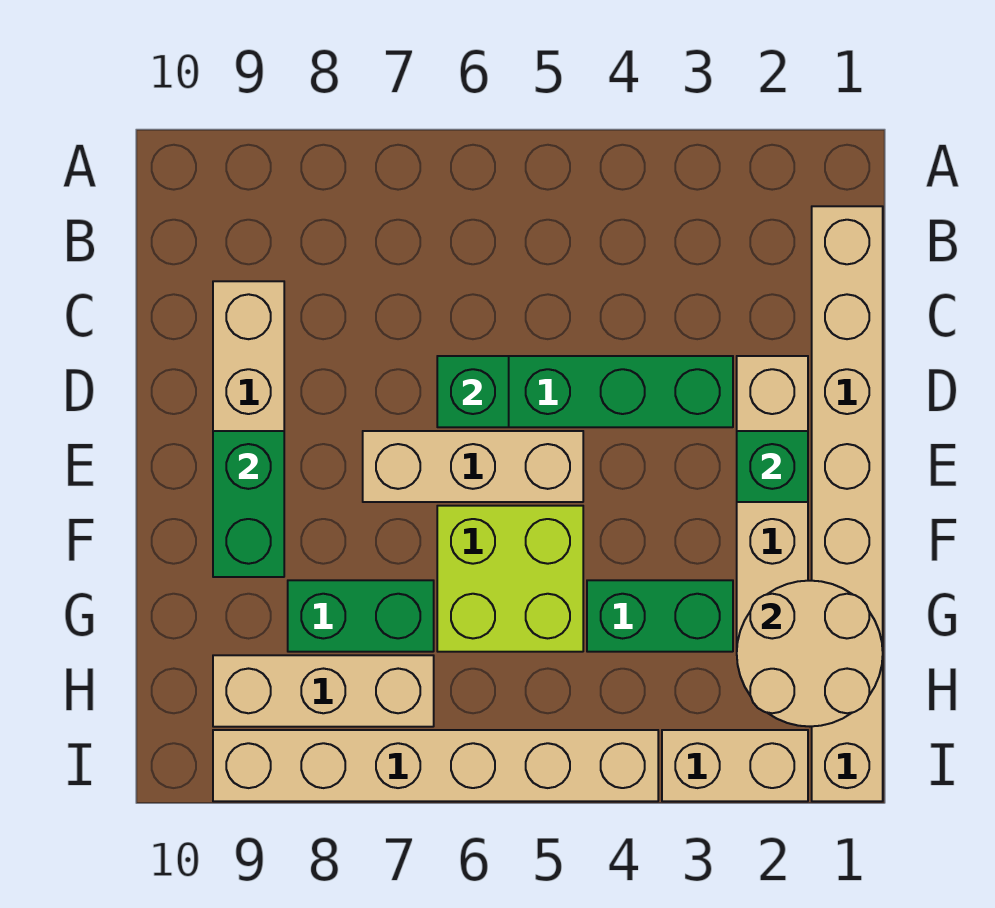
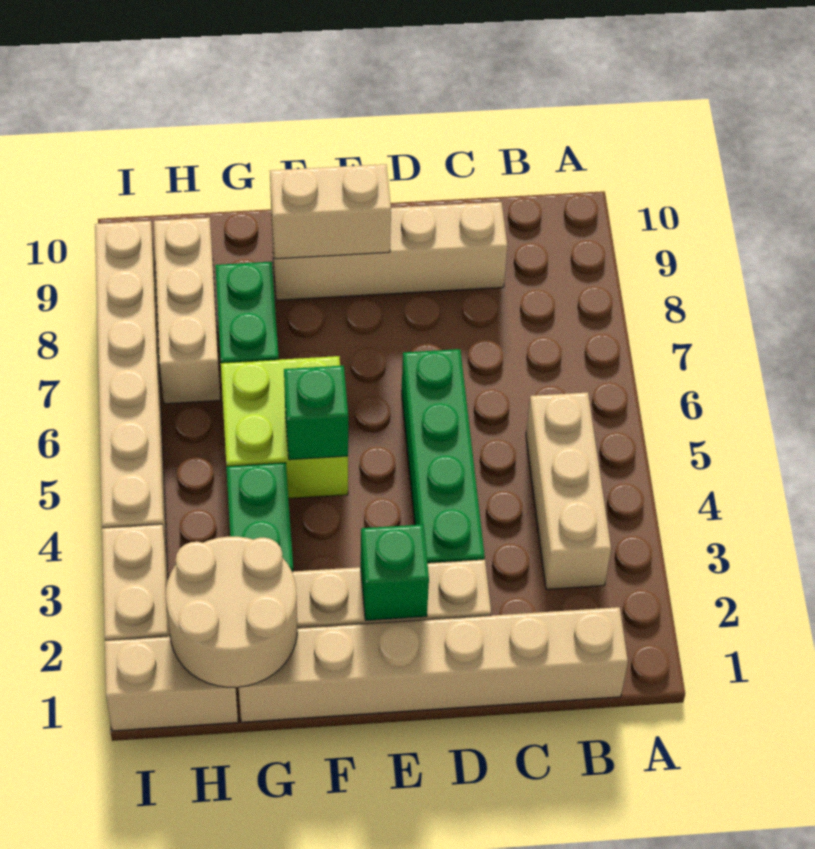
green brick D6 level 2 -> green brick F5 level 2
tan brick E5:E7 level 1 -> tan brick B3:B5 level 1
green brick E9:F9 level 2 -> tan brick E9:F9 level 2

